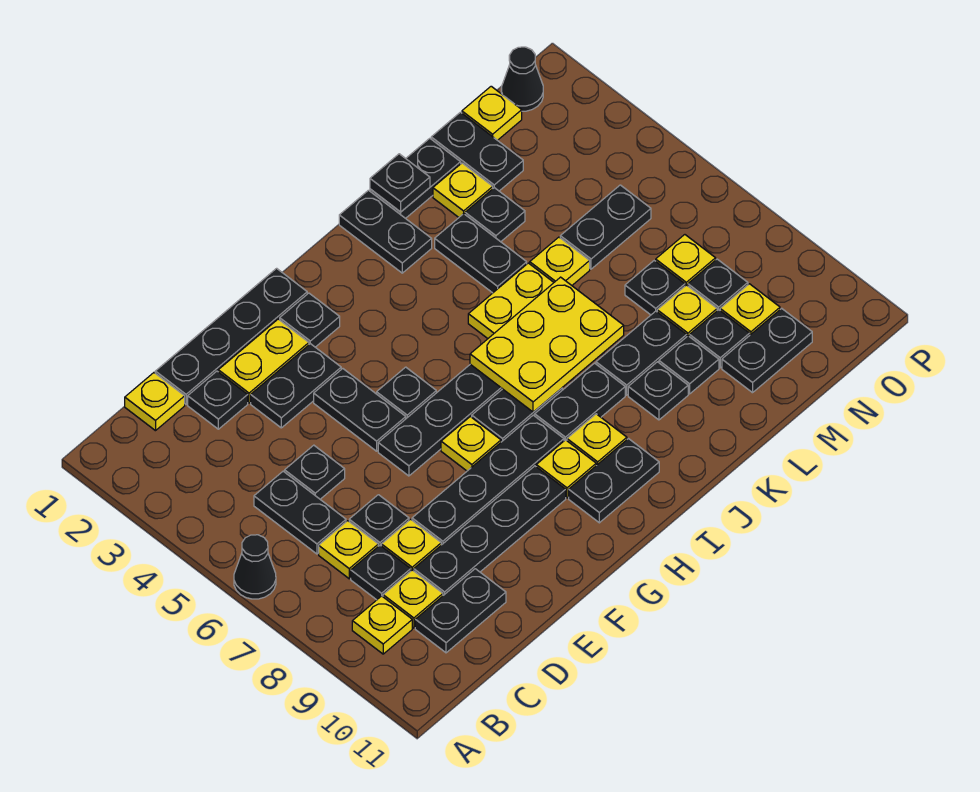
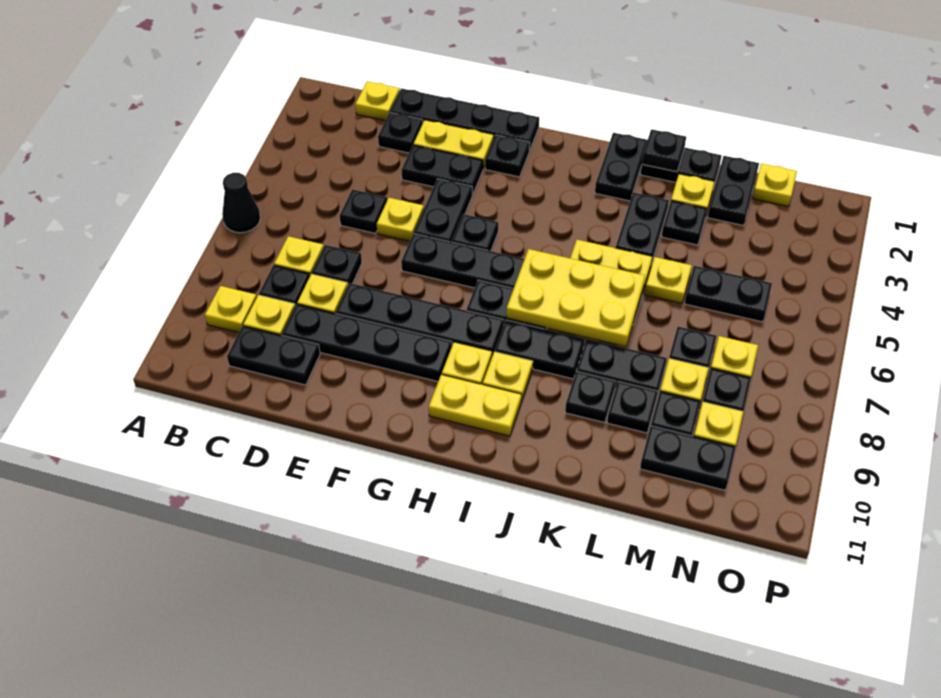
black plate C5:C6 level 1 -> none
yellow plate G7 level 1 -> yellow plate E5 level 1
black plate H10:I10 level 1 -> yellow plate H10:I10 level 1
black cone O1 level 1 -> none

